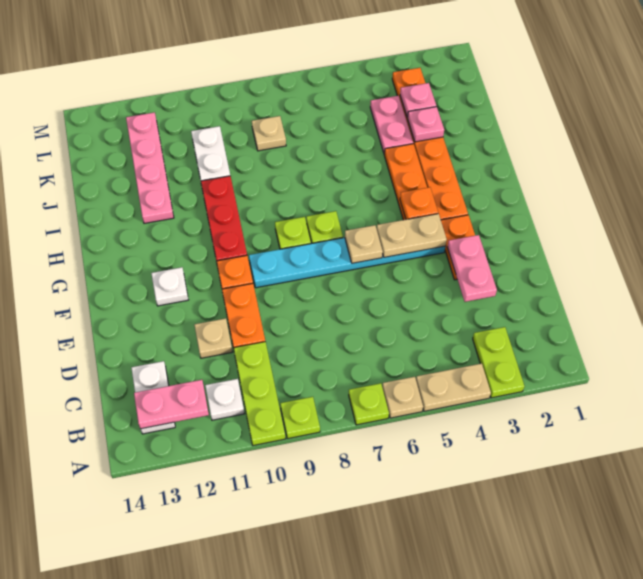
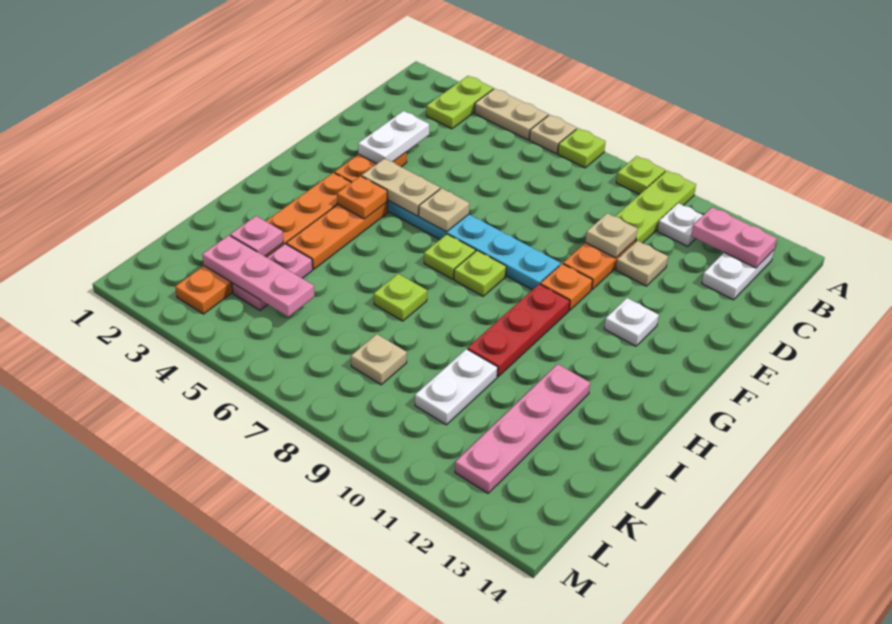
pink plate D3:E3 level 2 -> white plate D3:E3 level 2
none -> tan plate D10 level 2
none -> lime plate I7 level 1
pink plate K3 level 2 -> pink plate K3:K5 level 2

